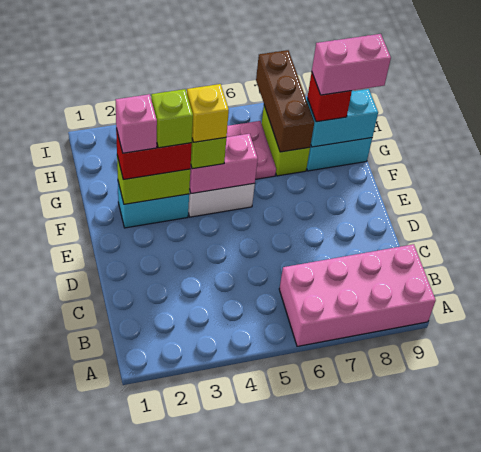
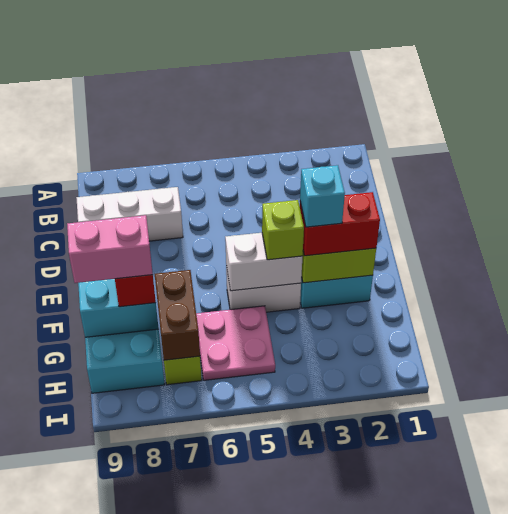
pink brick A6:B9 level 1 -> none
none -> white brick C7:C9 level 1
pink brick F2 level 4 -> none
lime brick F3 level 4 -> cyan brick F3 level 4
pink brick F4:F5 level 2 -> white brick F4:F5 level 2
yellow brick F4 level 4 -> none
brown brick G7:I7 level 2 -> brown brick G7:H7 level 2

